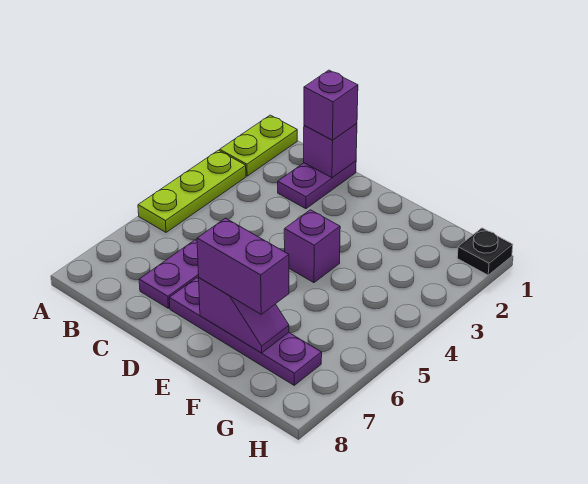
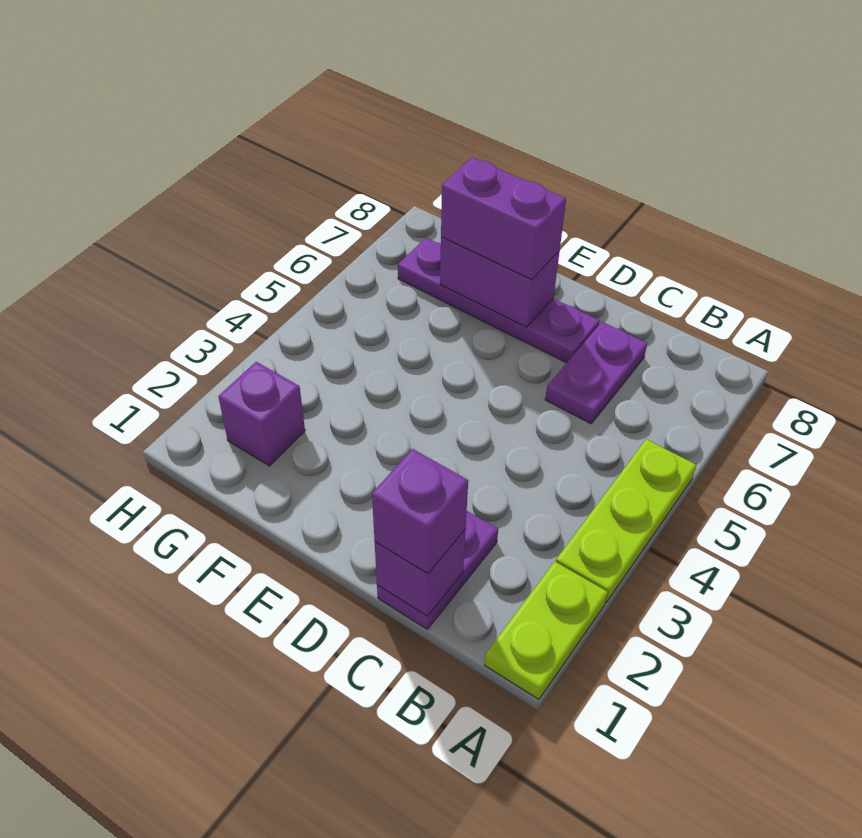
purple brick E4 level 1 -> purple brick G2 level 1
purple slope E7:F7 level 2 top E -> purple brick E7:F7 level 2
black plate H1 level 1 -> none

